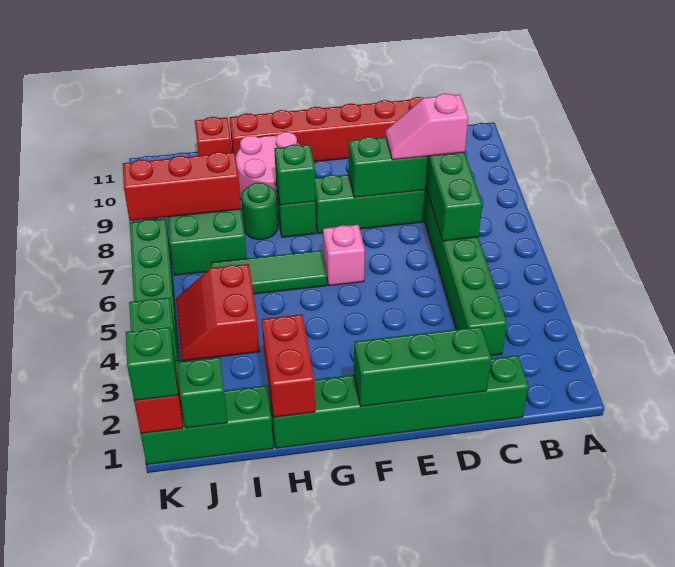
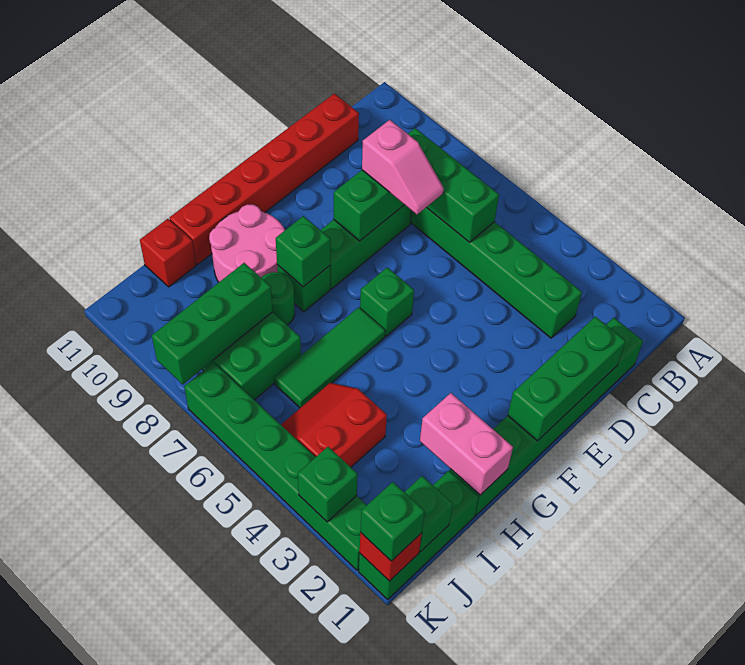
pink slope C8:D8 level 3 top C -> pink slope D7:D8 level 3 top 8
pink brick F6 level 1 -> green brick F6 level 1
red brick H1:H2 level 2 -> pink brick H1:H2 level 2
red slope I4:J5 level 1 top I -> red slope I4:J5 level 1 top 4
red brick I8:K8 level 2 -> green brick I8:K8 level 2

